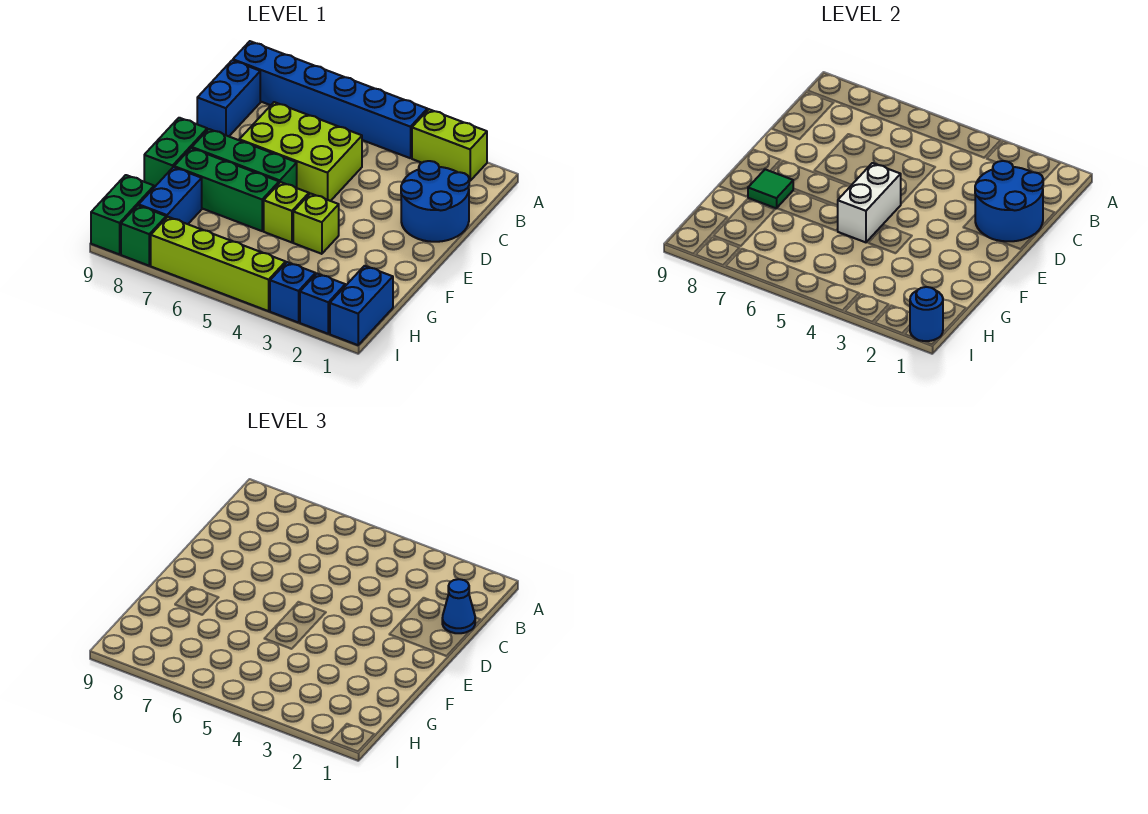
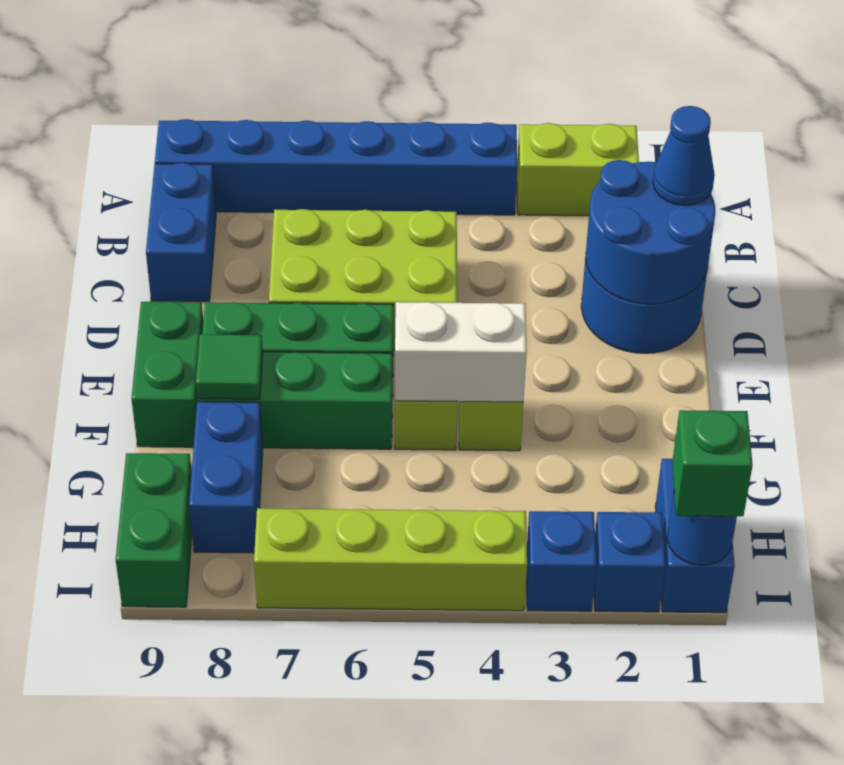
white brick E5:F5 level 2 -> white brick F4:F5 level 2
green brick I8 level 1 -> green brick I1 level 3

